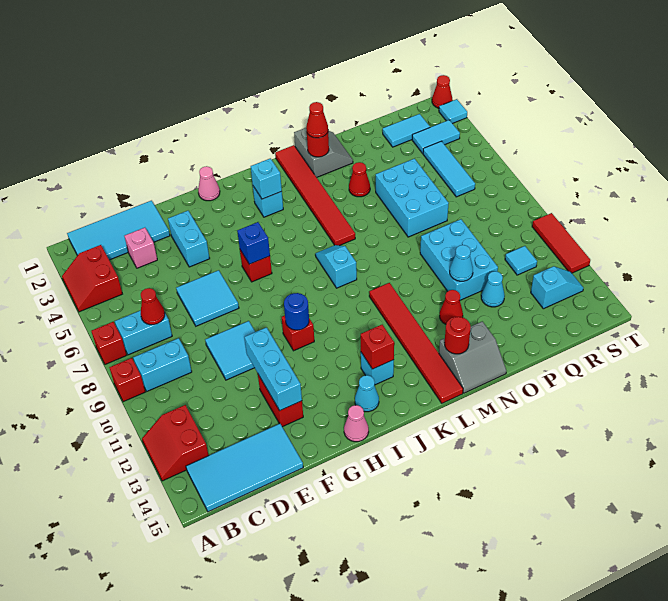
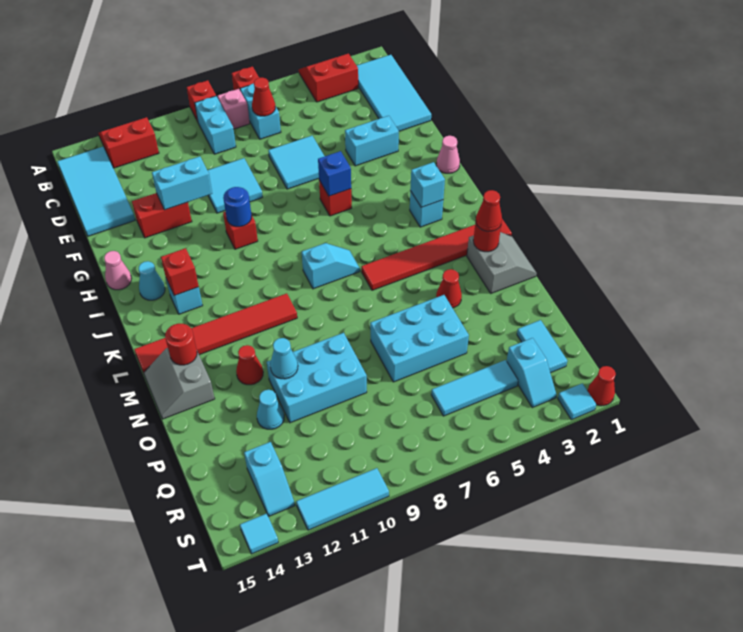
pink brick D3 level 1 -> pink brick B8 level 1
cyan brick F11:F13 level 2 -> cyan brick F11:F12 level 2
grey slope M1:N2 level 1 top M -> grey slope M1:N2 level 1 top 2
cyan tile R3:S3 level 1 -> cyan slope R3:S3 level 1 top R
cyan tile R11 level 1 -> cyan tile T14 level 1
red tile T10:T12 level 1 -> cyan tile T10:T12 level 1

